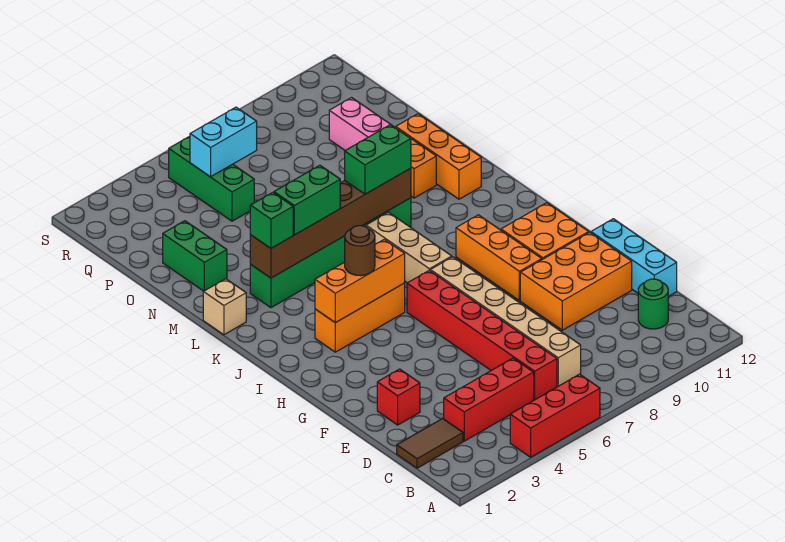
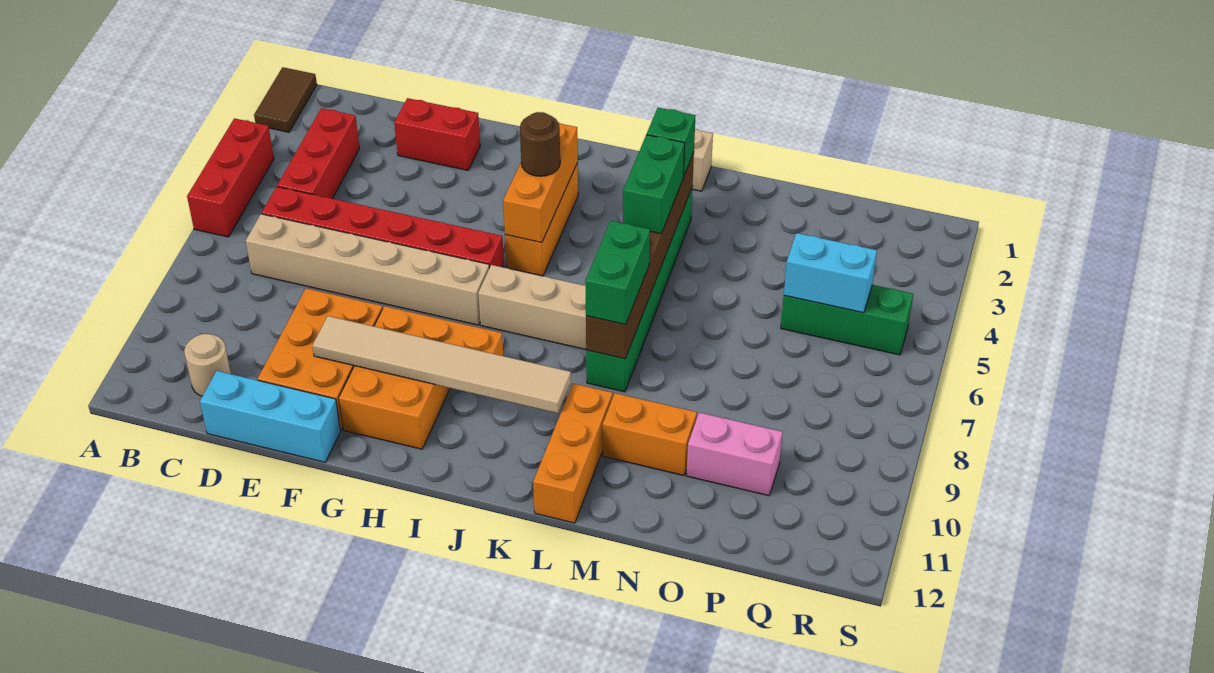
brown tile C1:C2 level 1 -> brown tile A1:A2 level 1
green round brick C11 level 1 -> tan round brick C11 level 1
red brick E2 level 1 -> red brick E2:F2 level 1
none -> tan tile F10:K10 level 2
orange brick L11:N11 level 1 -> orange brick L10:L12 level 1
green brick N2:O2 level 1 -> none
cyan brick Q5:Q6 level 2 -> cyan brick P5:Q5 level 2

